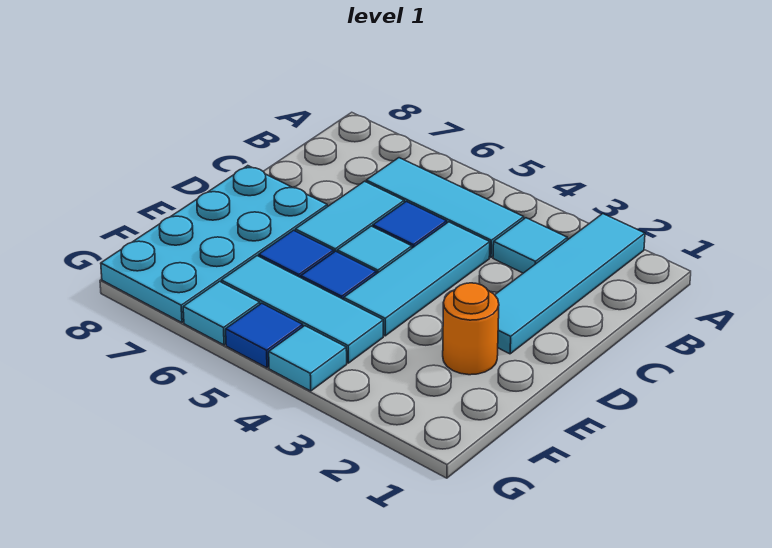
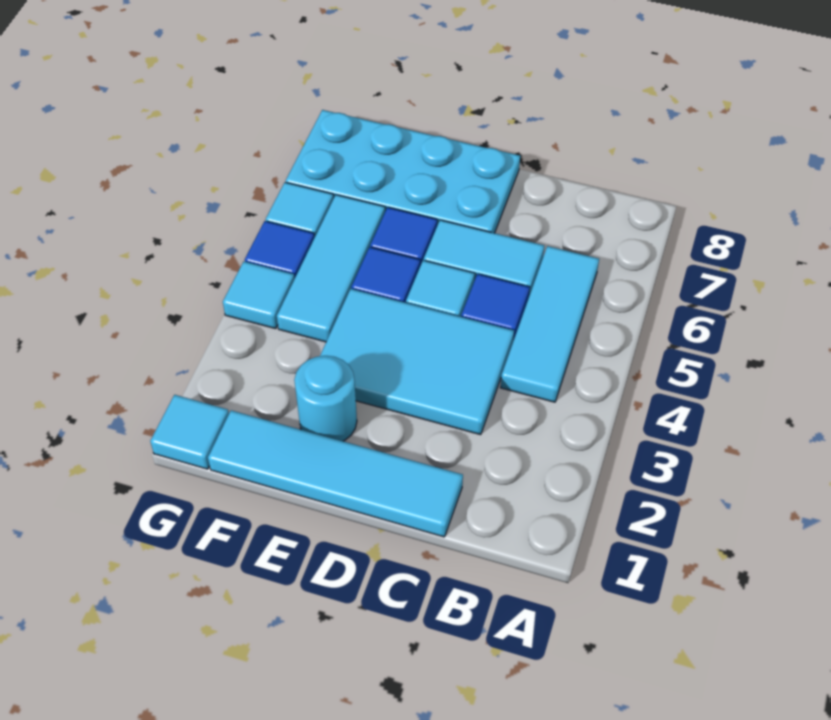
cyan tile A2:D2 level 1 -> cyan tile C1:F1 level 1
cyan tile B3 level 1 -> cyan tile G1 level 1
cyan tile C4:E4 level 1 -> cyan tile C3:E4 level 1
orange round brick E2 level 1 -> cyan round brick E2 level 1

